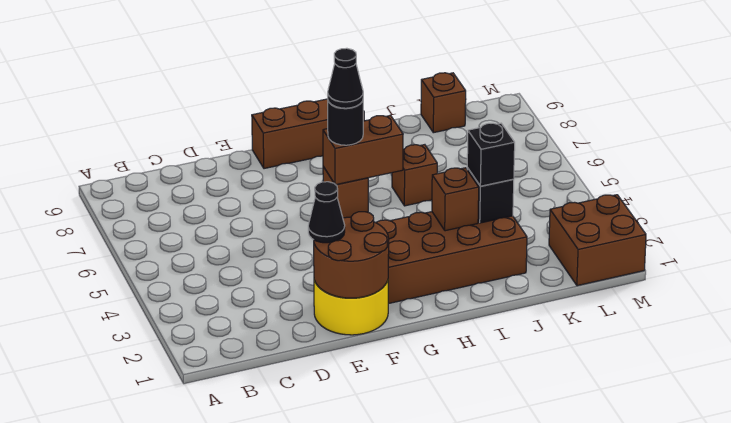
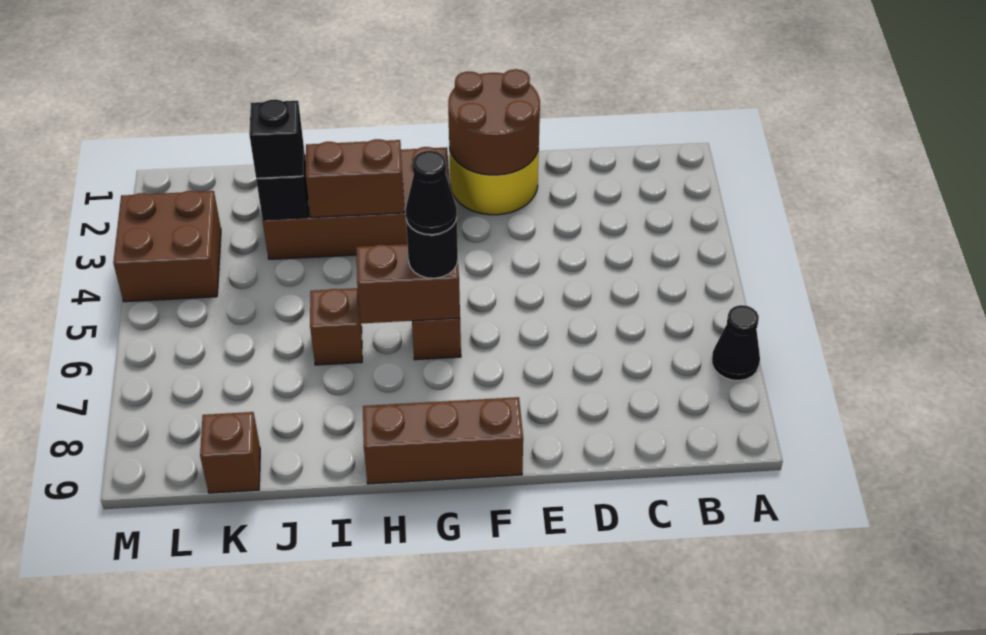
black cone E2 level 3 -> black cone A7 level 1
brown brick I3 level 2 -> brown brick H3:I3 level 2
brown brick L1:M2 level 1 -> brown brick L3:M4 level 1

